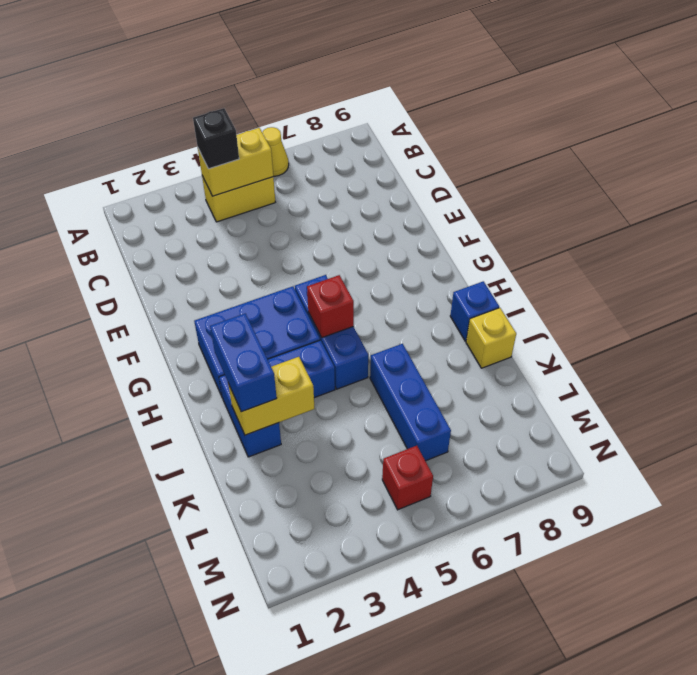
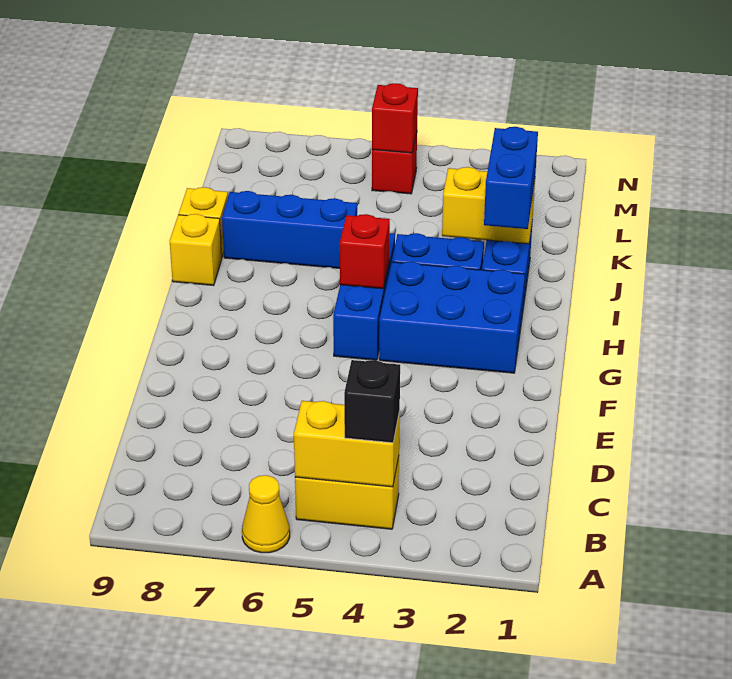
blue brick I9 level 1 -> yellow brick I9 level 1
blue brick J6:L6 level 1 -> blue brick J6:J8 level 1
none -> red brick M5 level 2

